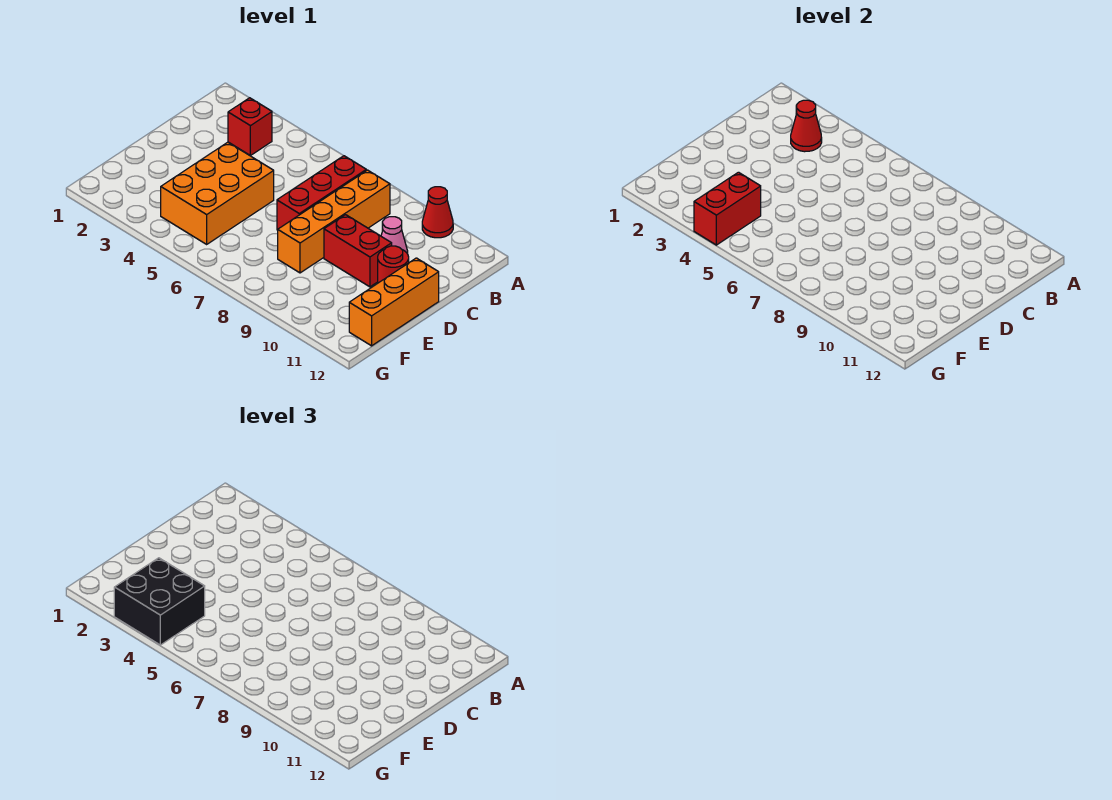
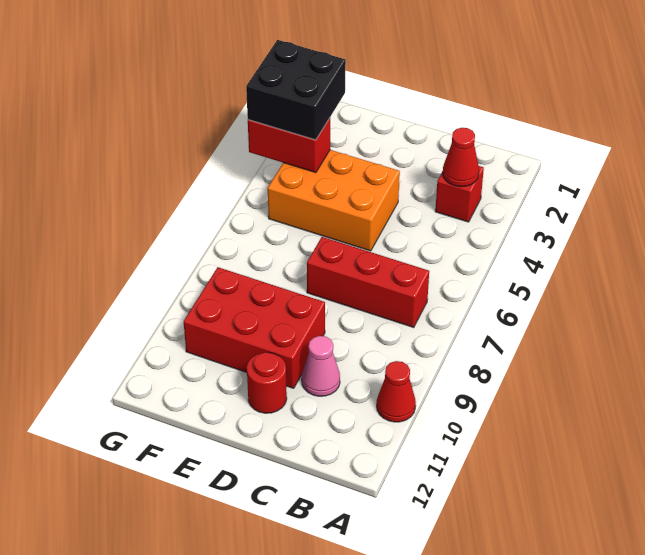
orange brick B8:E8 level 1 -> none
red brick D9:D10 level 1 -> red brick D9:F10 level 1
orange brick D12:F12 level 1 -> none

